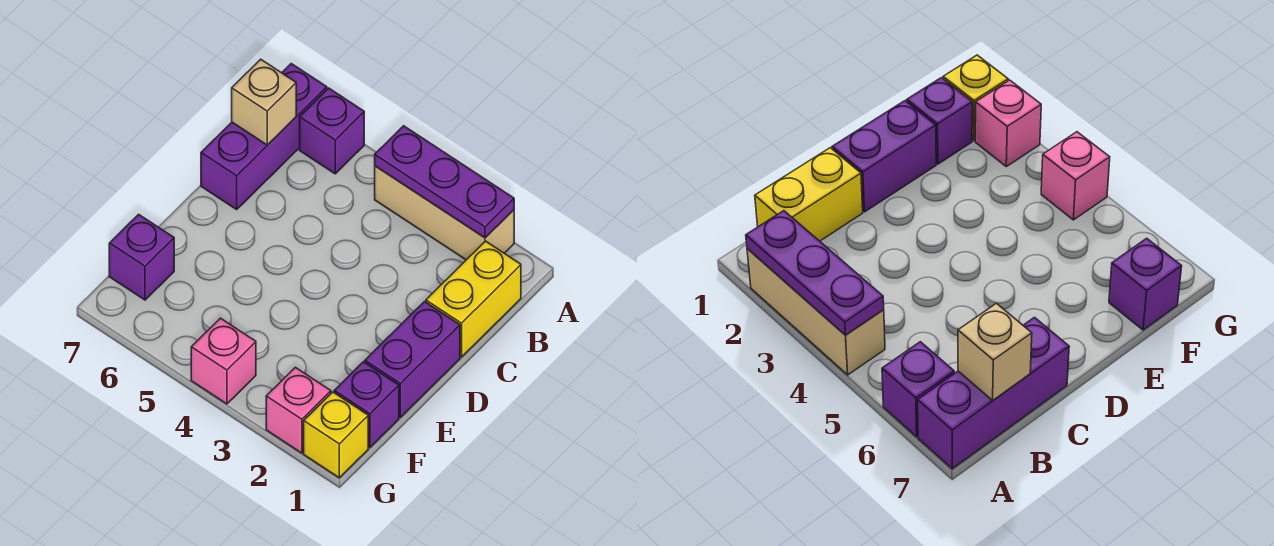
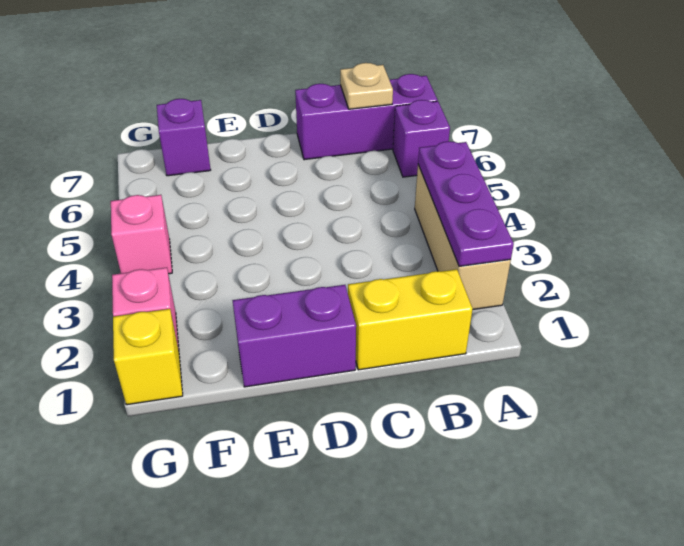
tan brick B7 level 2 -> tan plate B7 level 2
purple brick F1 level 1 -> none

